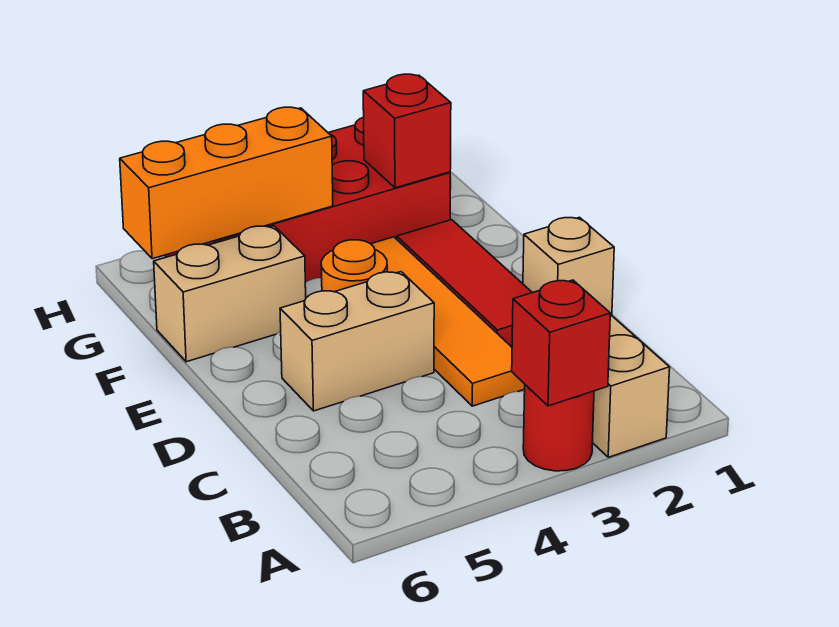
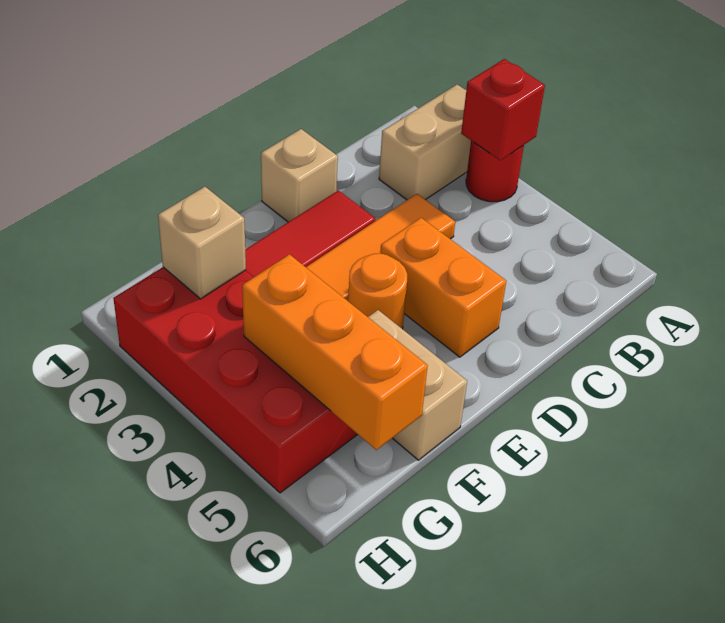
tan brick D4:D5 level 1 -> orange brick D4:D5 level 1
red brick G2 level 2 -> tan brick G2 level 2

